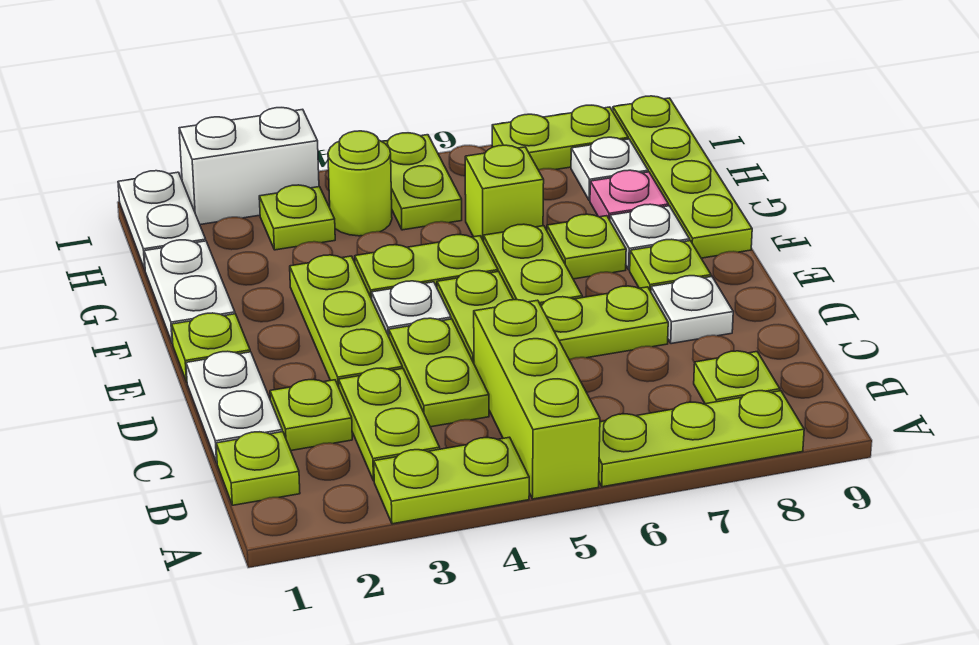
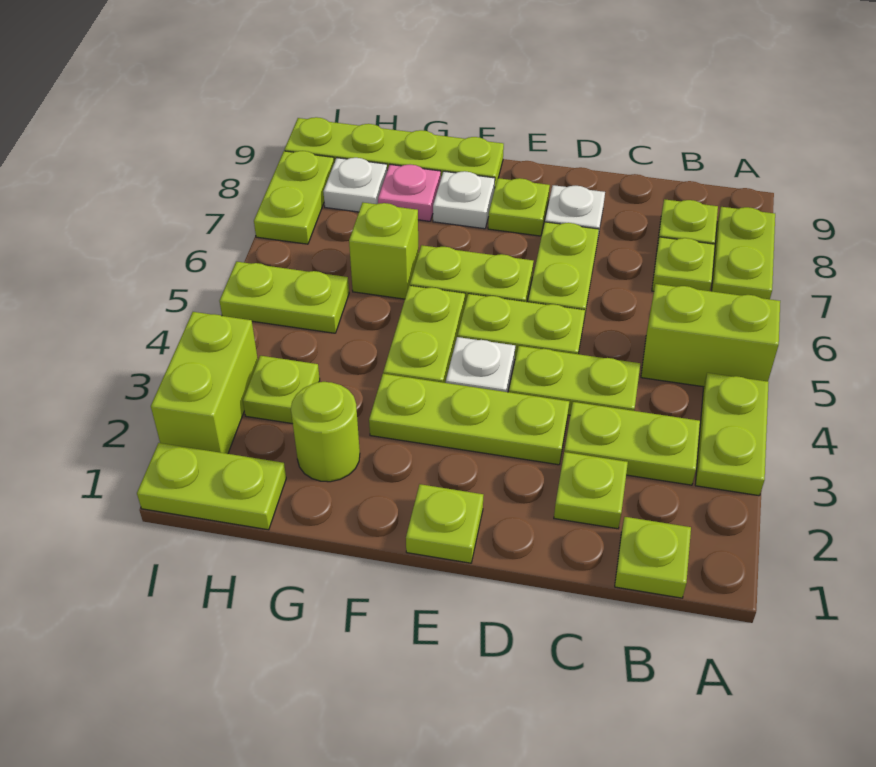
lime brick A5:C5 level 1 -> lime brick A5:B5 level 1
lime plate A6:A8 level 1 -> lime plate A7:A8 level 1
white plate C1:D1 level 1 -> none
white plate F1:G1 level 1 -> none
lime plate F7 level 1 -> lime plate B7 level 1
white plate H1:I1 level 1 -> lime plate H1:I1 level 1
lime round brick H4 level 1 -> lime round brick G2 level 1
white brick I2:I3 level 1 -> lime brick I2:I3 level 1

